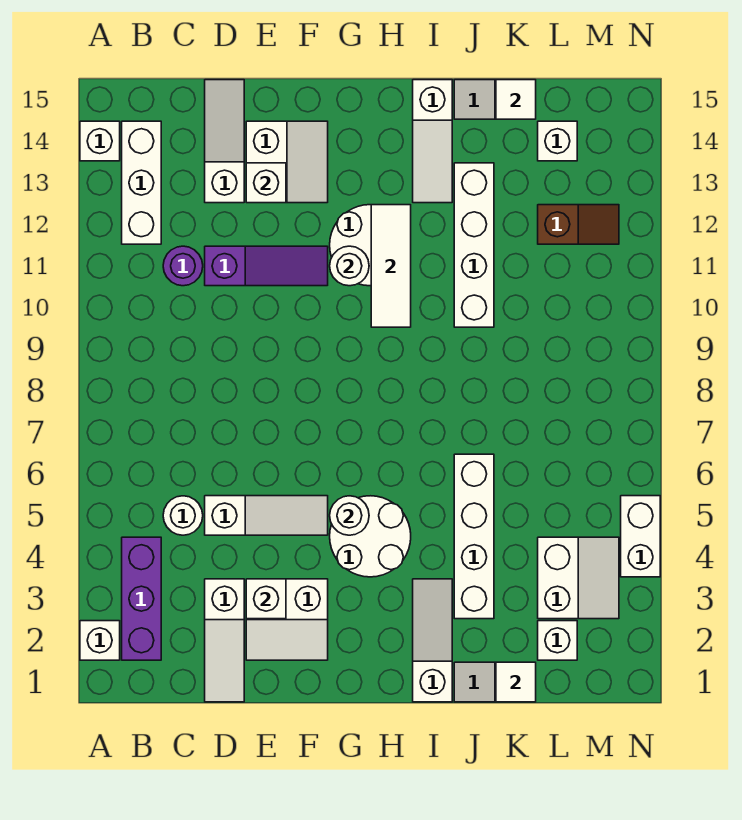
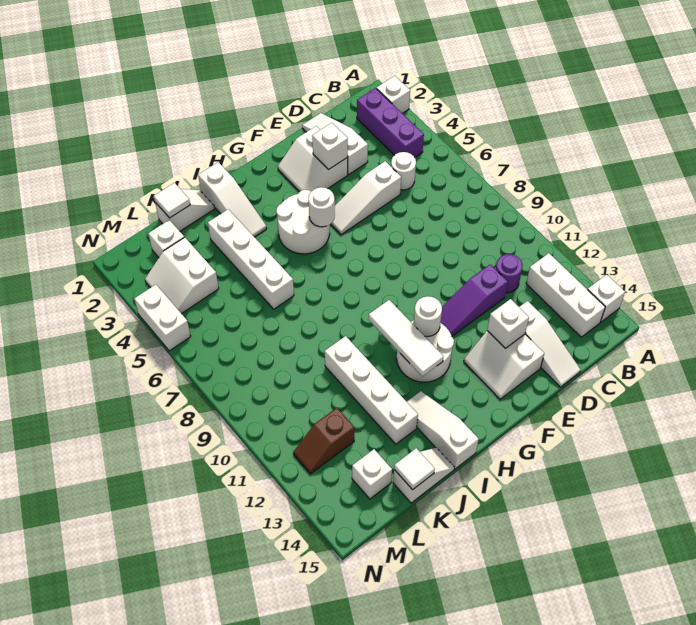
white slope E2:F3 level 1 top 3 -> white slope E2:F3 level 1 top E

